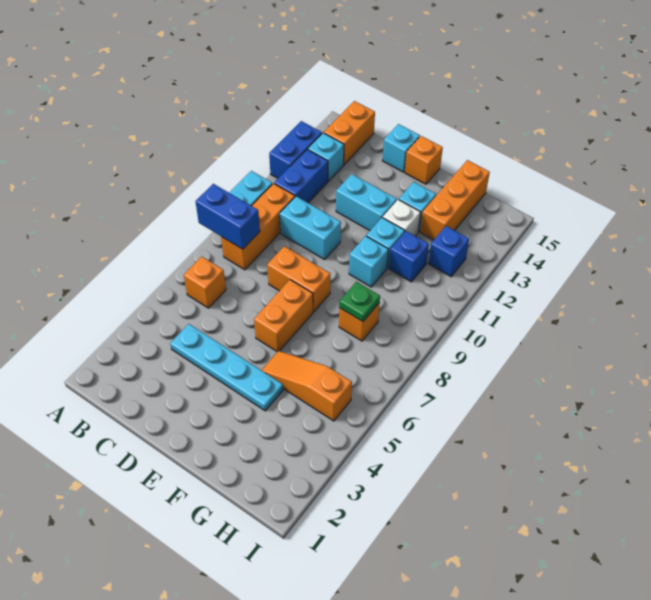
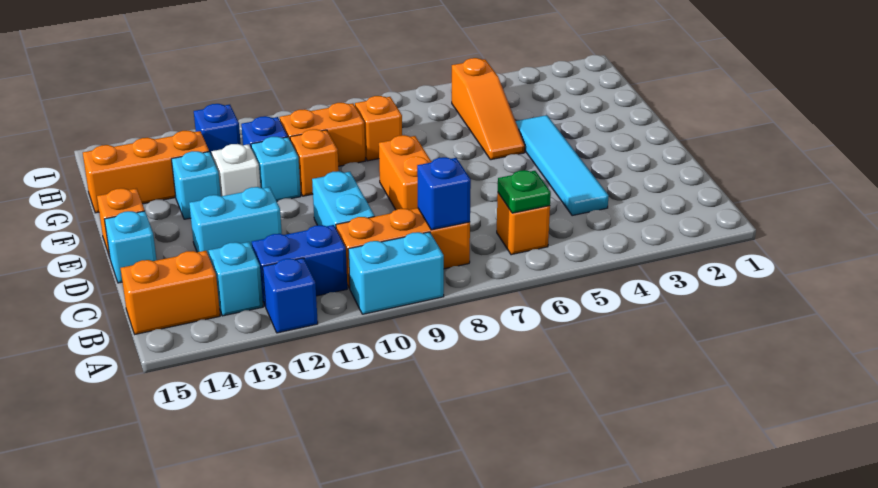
blue brick A8:B8 level 2 -> blue brick B8 level 2
blue brick A12:A13 level 1 -> blue brick A12 level 1
cyan plate C4:F4 level 1 -> cyan tile C4:F4 level 1
cyan brick D12:E12 level 1 -> cyan brick D12:D13 level 1
orange brick E6:E7 level 1 -> orange brick G9:G10 level 1
cyan brick F10 level 1 -> orange brick F10 level 1
green plate G8 level 2 -> green plate B6 level 2

